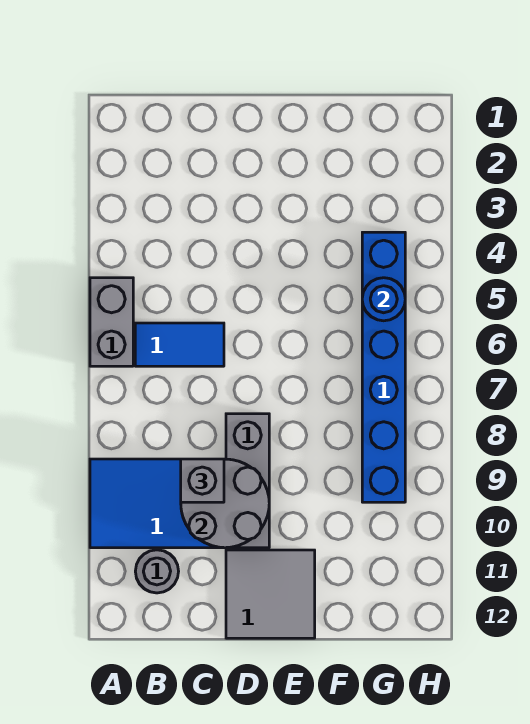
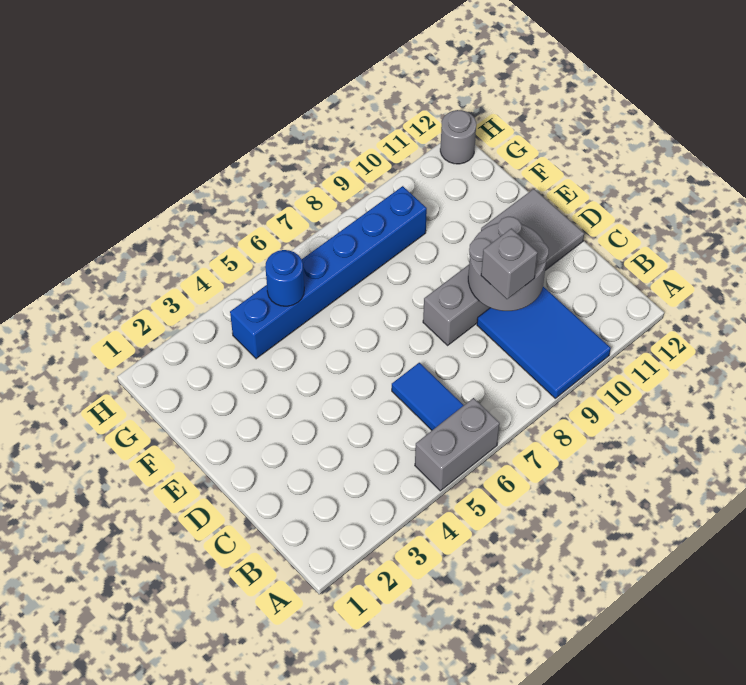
grey round brick B11 level 1 -> grey round brick H12 level 1

